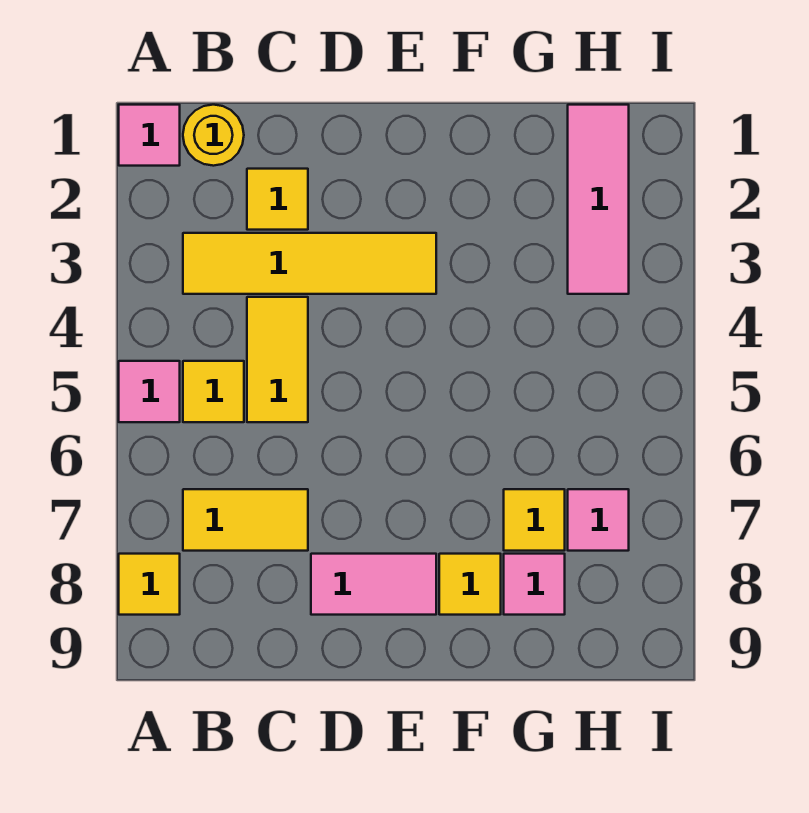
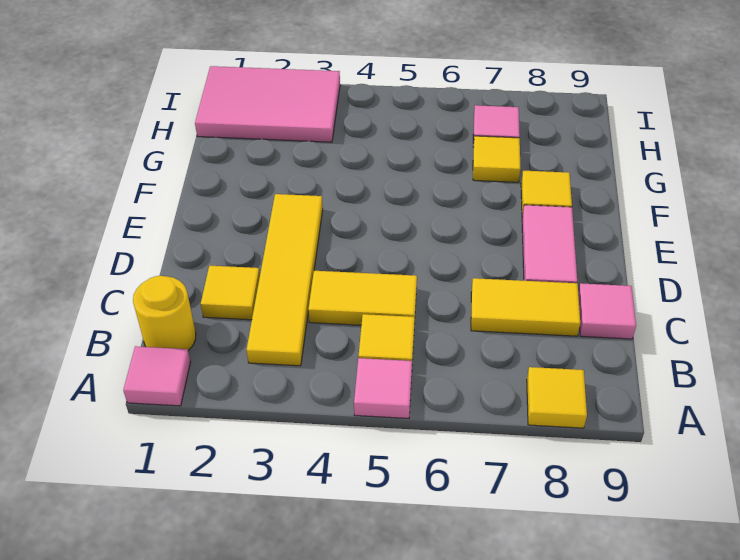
yellow tile B7:C7 level 1 -> yellow tile C7:C8 level 1
pink tile G8 level 1 -> pink tile C9 level 1
pink tile H1:H3 level 1 -> pink tile H1:I3 level 1

